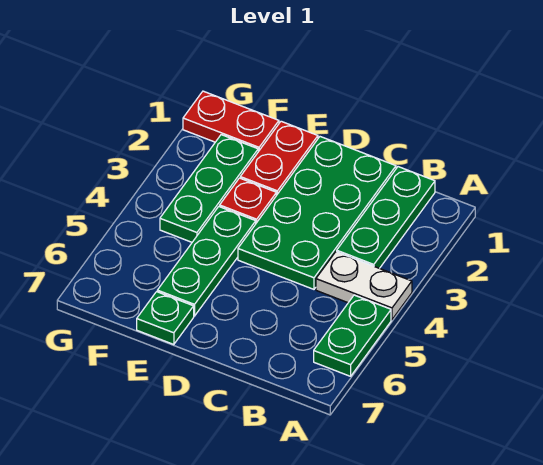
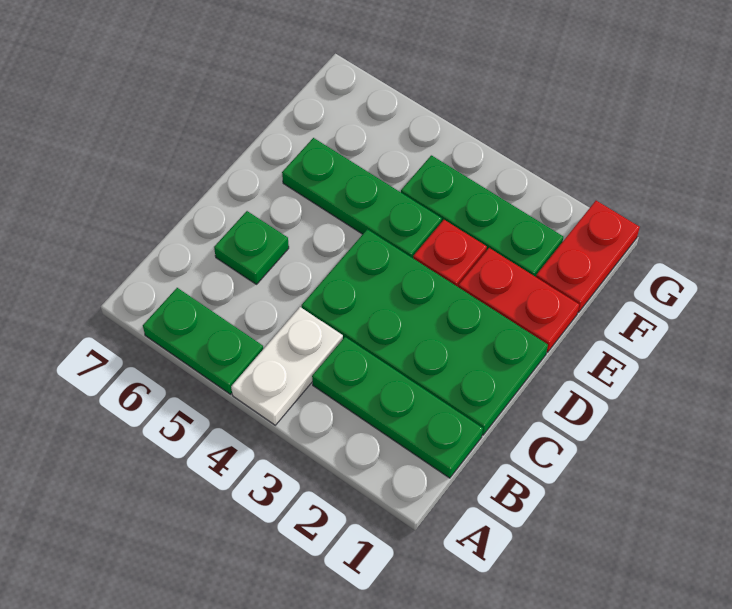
green plate E7 level 1 -> green plate C6 level 1

